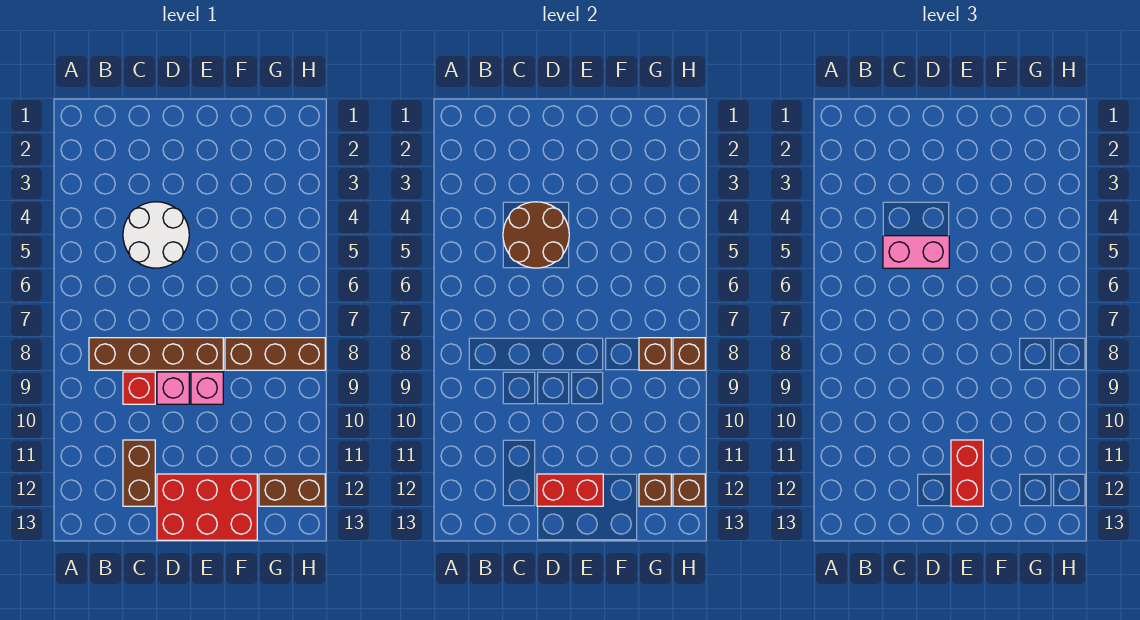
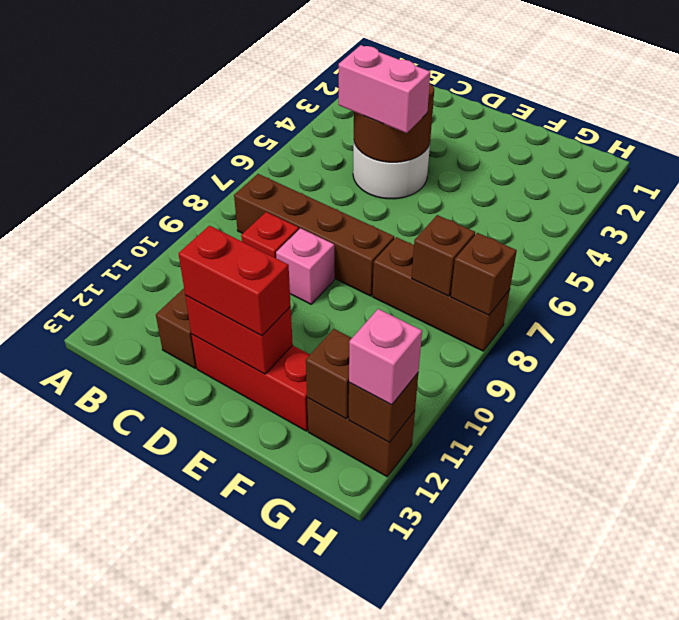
red brick D12:F13 level 1 -> red brick D12:F12 level 1
pink brick E9 level 1 -> pink brick H12 level 3
red brick E11:E12 level 3 -> red brick D12:E12 level 3

